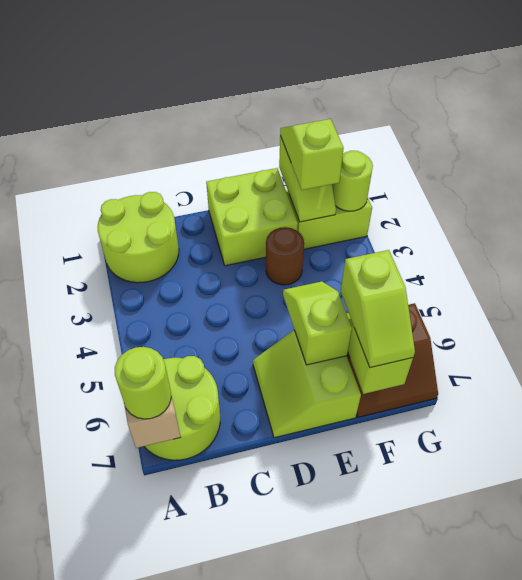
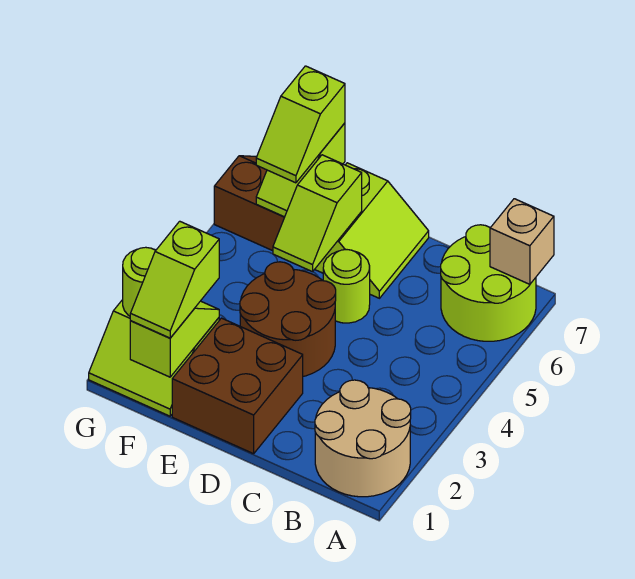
lime round brick A1:B2 level 1 -> tan round brick A1:B2 level 1
lime round brick A7 level 3 -> lime round brick D5 level 1
lime brick D1:E2 level 1 -> brown brick D1:E2 level 1
brown round brick E3 level 1 -> brown round brick D3:E4 level 1
lime slope F6:F7 level 3 top 6 -> lime slope F6:F7 level 3 top 7

